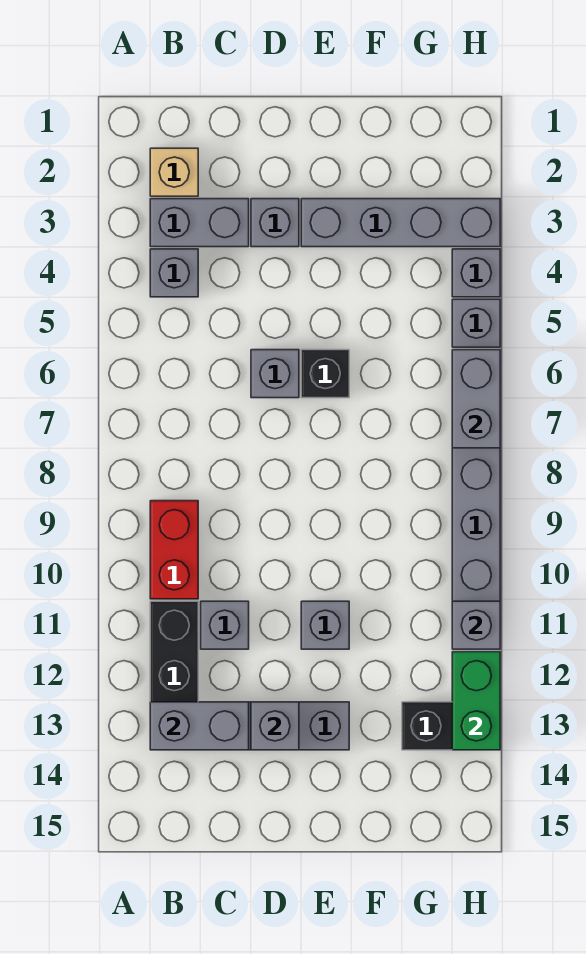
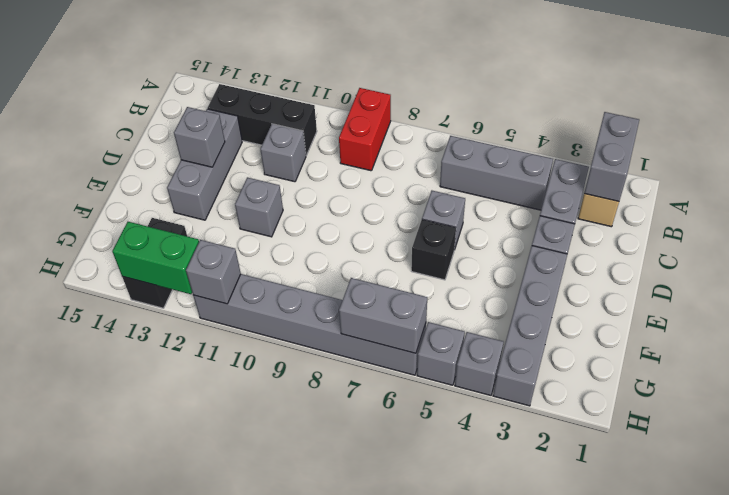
grey brick B4 level 1 -> grey brick B4:B6 level 1
red brick B9:B10 level 1 -> red brick A9:B9 level 1
grey brick B13:C13 level 2 -> grey brick A2:B2 level 2

